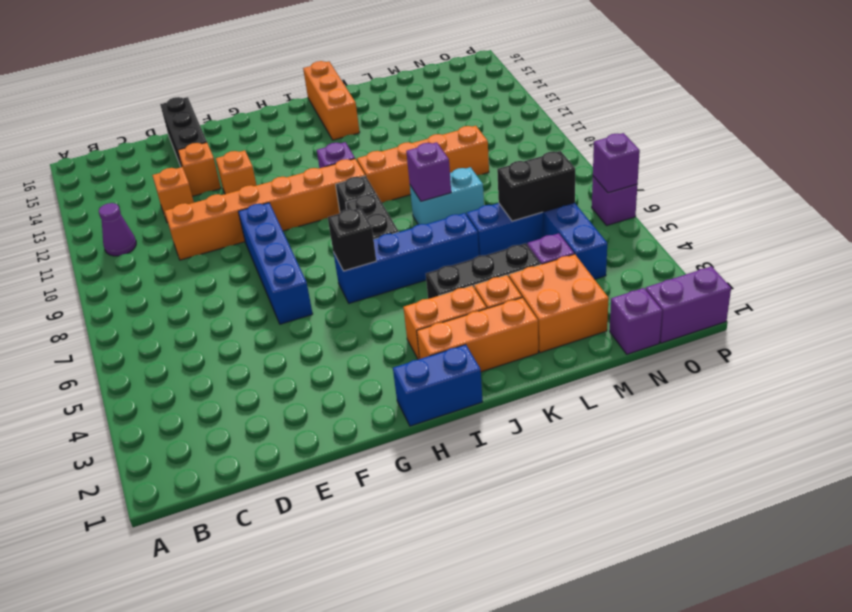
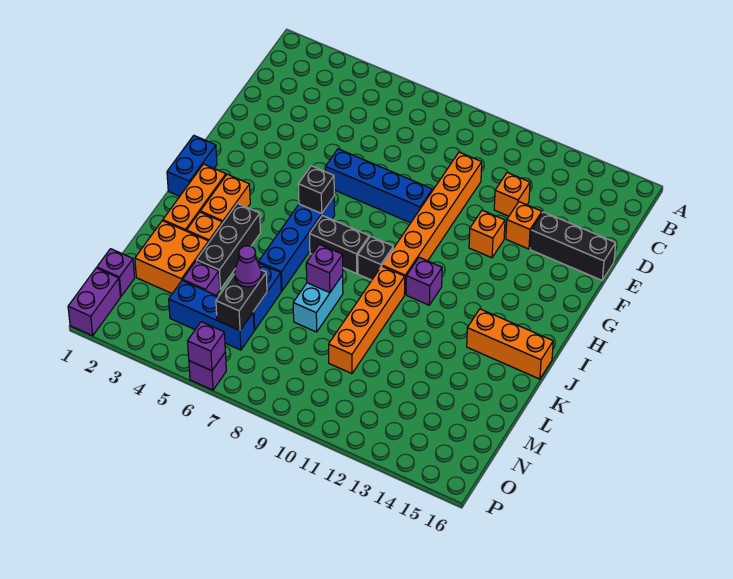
purple cone B11 level 1 -> purple cone M6 level 3

